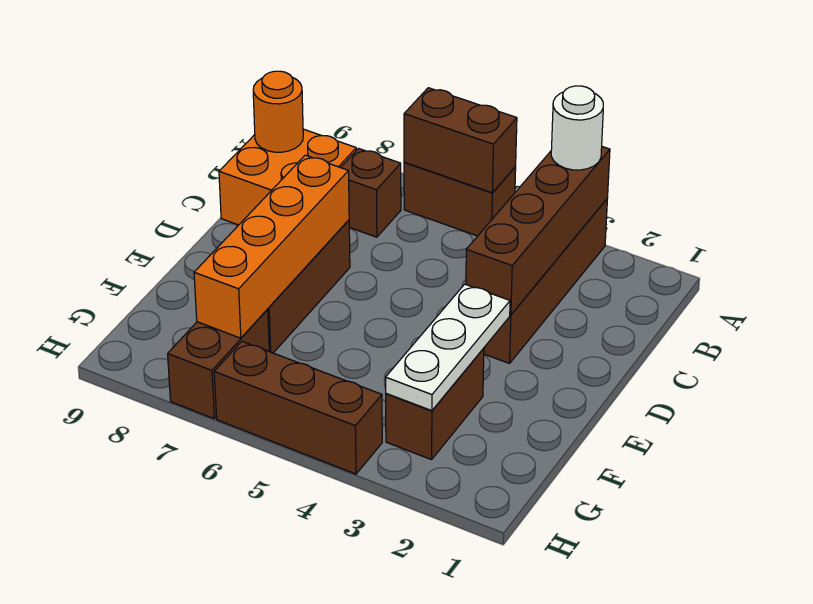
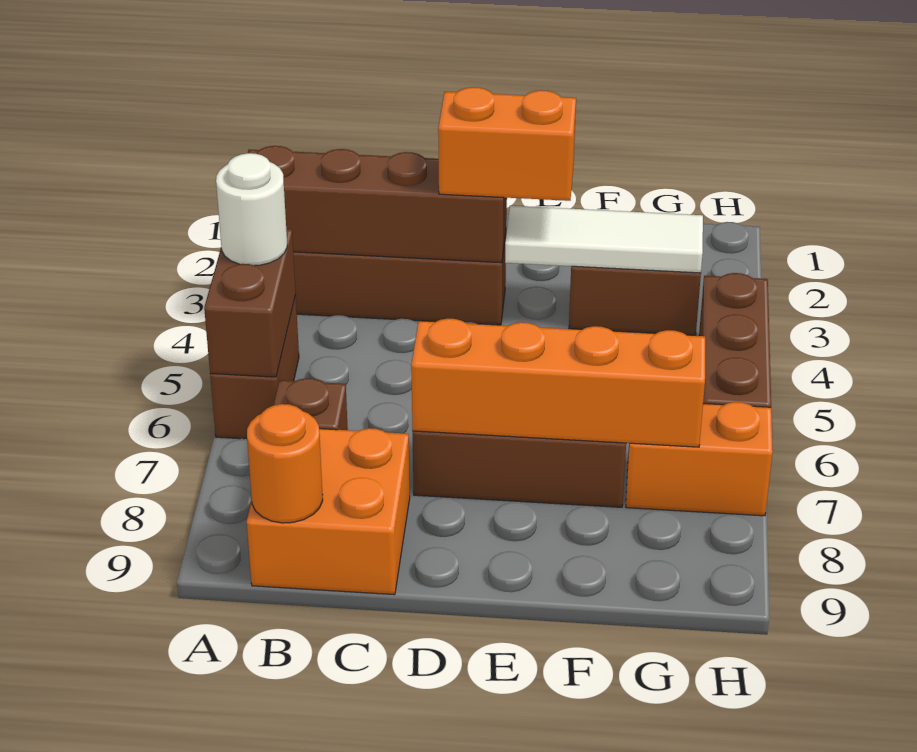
white round brick A3 level 3 -> white round brick A5 level 3
none -> orange brick D3:E3 level 3
white plate E3:G3 level 2 -> white tile E3:G3 level 2
brown brick G7:H7 level 1 -> orange brick G7:H7 level 1

